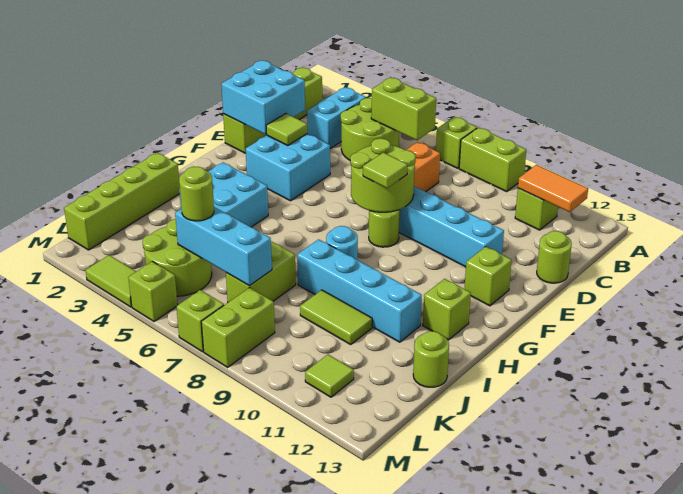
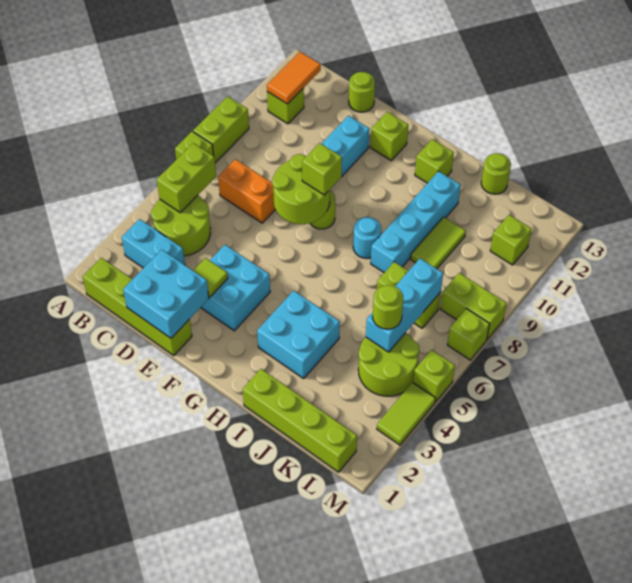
lime tile F8 level 3 -> lime brick F8 level 3
lime tile L11 level 1 -> lime brick L11 level 1

